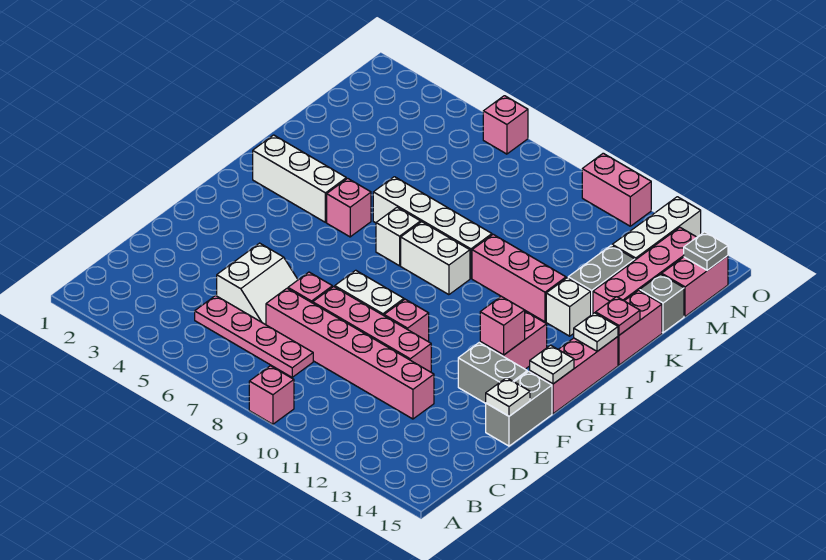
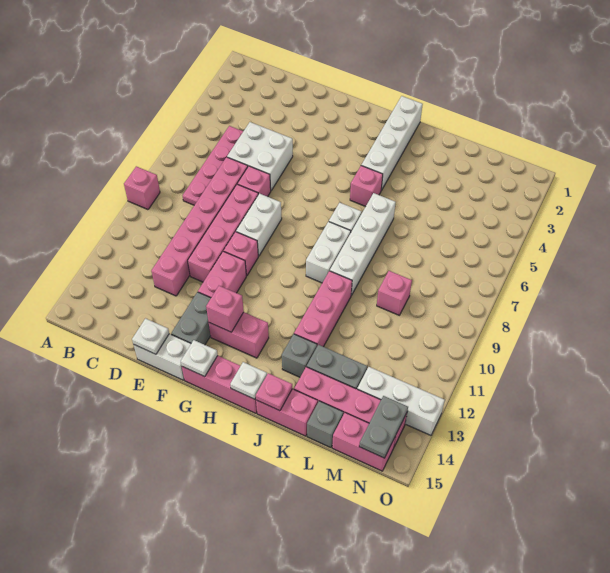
white slope D5:E6 level 1 top 5 -> white brick D5:E6 level 1
grey brick E15:F15 level 1 -> white brick E15:F15 level 1
white brick I2:I4 level 1 -> white brick I1:I4 level 1
white brick J13 level 1 -> grey brick J13 level 1
grey plate N15 level 2 -> grey plate N14:N15 level 2
pink brick O6 level 1 -> pink brick L9 level 1
pink brick O10:O11 level 1 -> pink brick F11:F12 level 1

